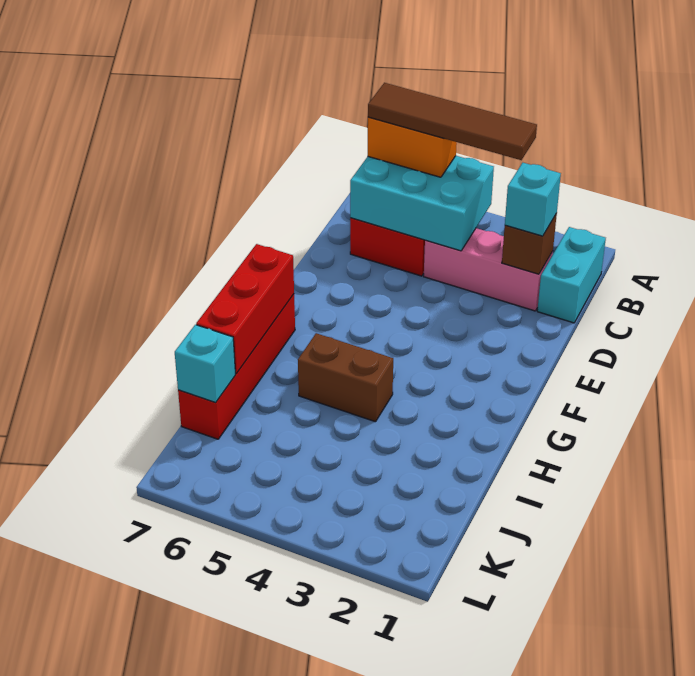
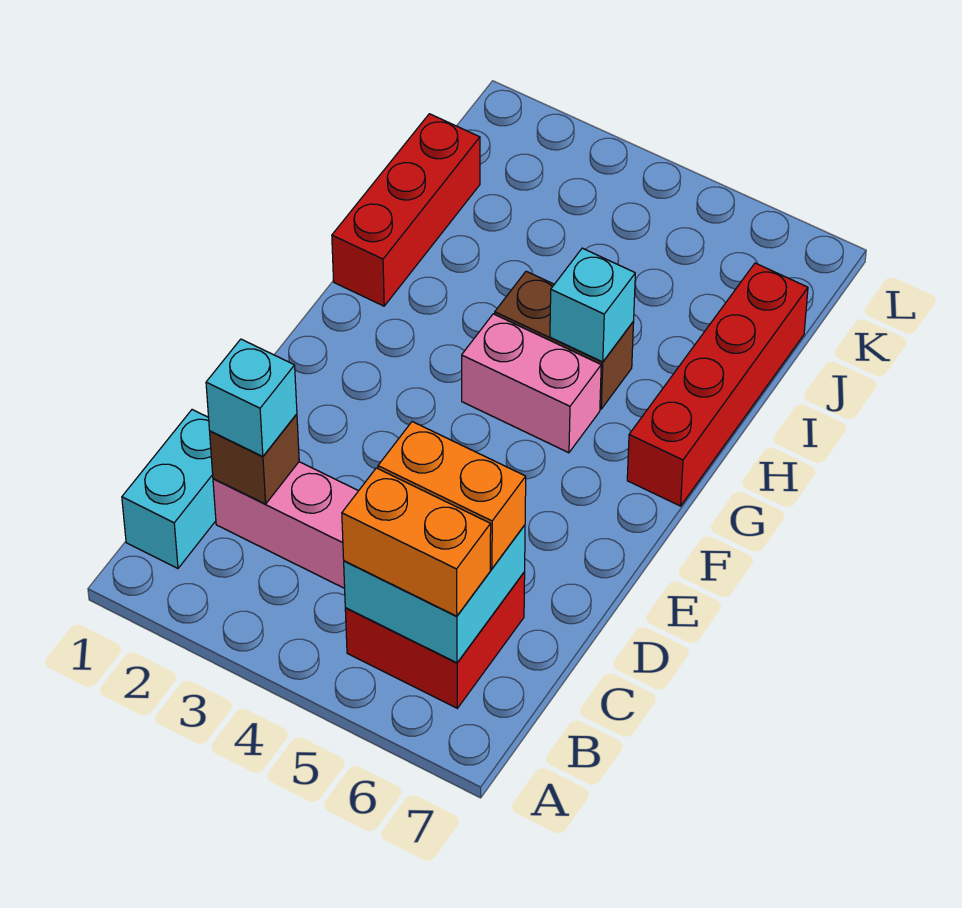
brown tile B3:B6 level 4 -> none
cyan brick B4:C6 level 2 -> cyan brick B5:C6 level 2
none -> orange brick C5:C6 level 3
none -> pink brick G4:G5 level 1
red brick G7:I7 level 2 -> red brick H1:J1 level 1
cyan brick J7 level 2 -> cyan brick H5 level 2

